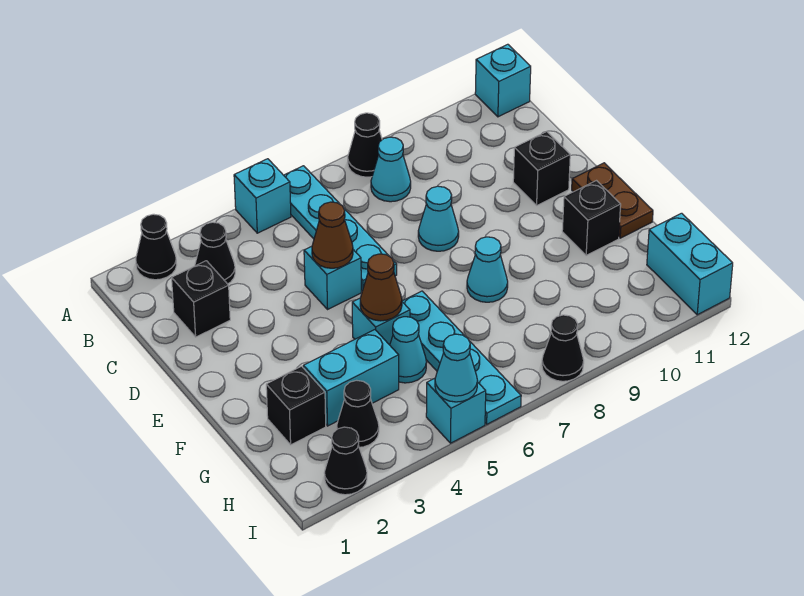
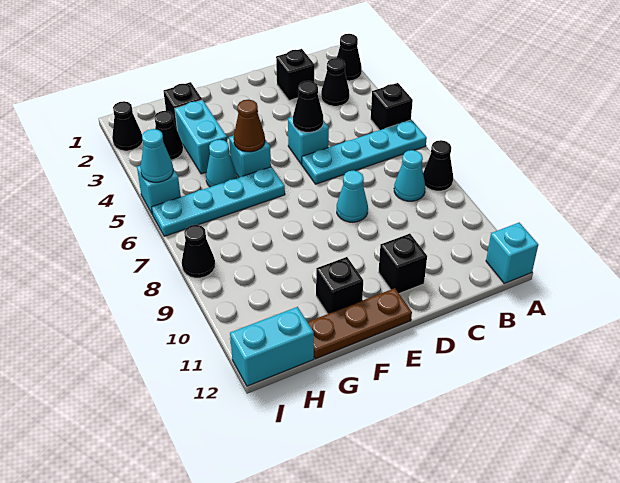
cyan brick A5 level 1 -> black brick A5 level 1
brown cone D5 level 2 -> black cone D5 level 2
brown plate E12:F12 level 1 -> brown plate E12:G12 level 1
cyan cone F8 level 1 -> none

